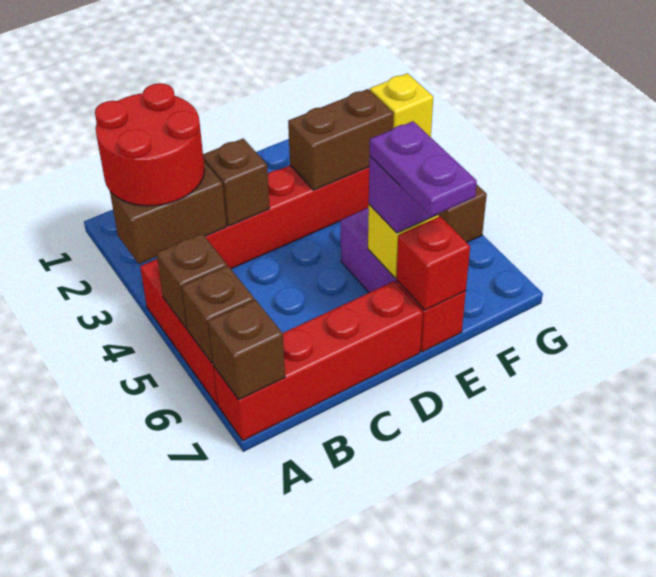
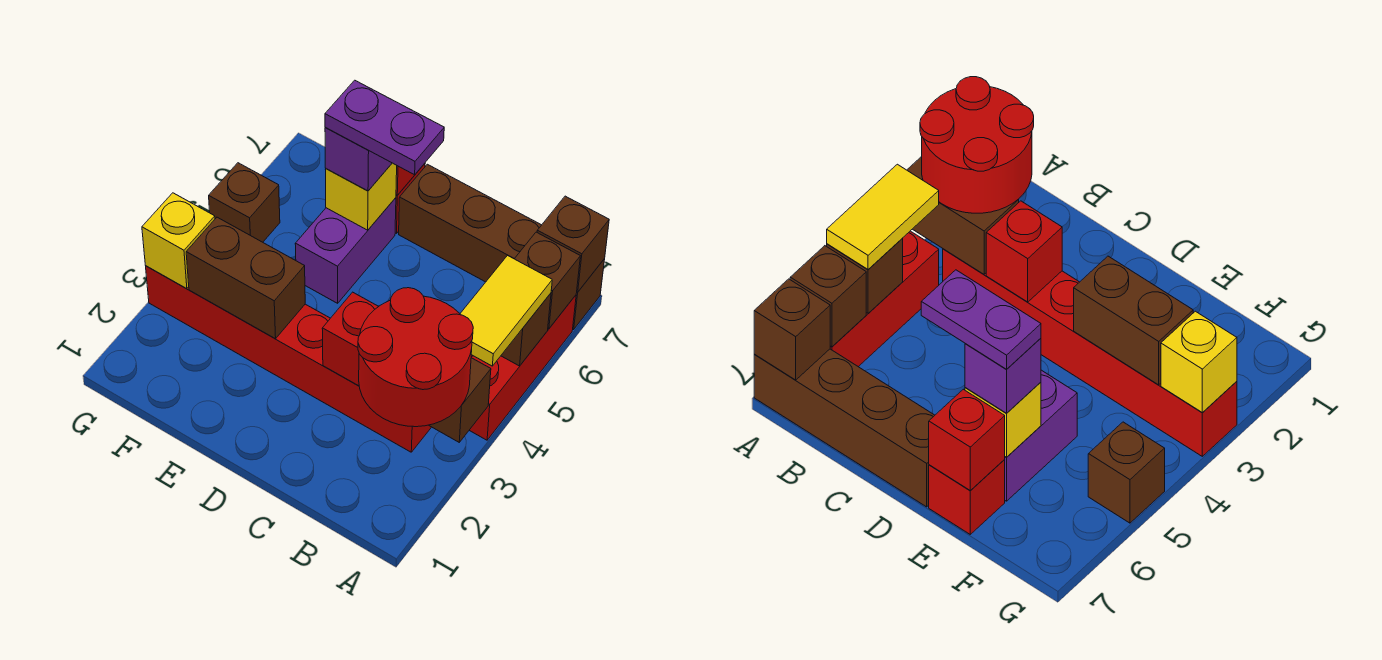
none -> yellow tile A4:A5 level 3
red brick A7:D7 level 1 -> brown brick A7:D7 level 1
brown brick C3 level 2 -> red brick C3 level 2
purple plate E6:E7 level 4 -> purple plate D6:E6 level 4

